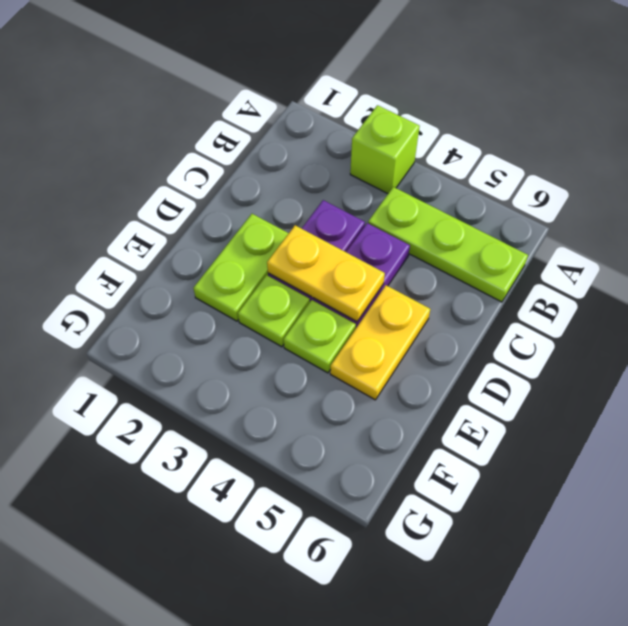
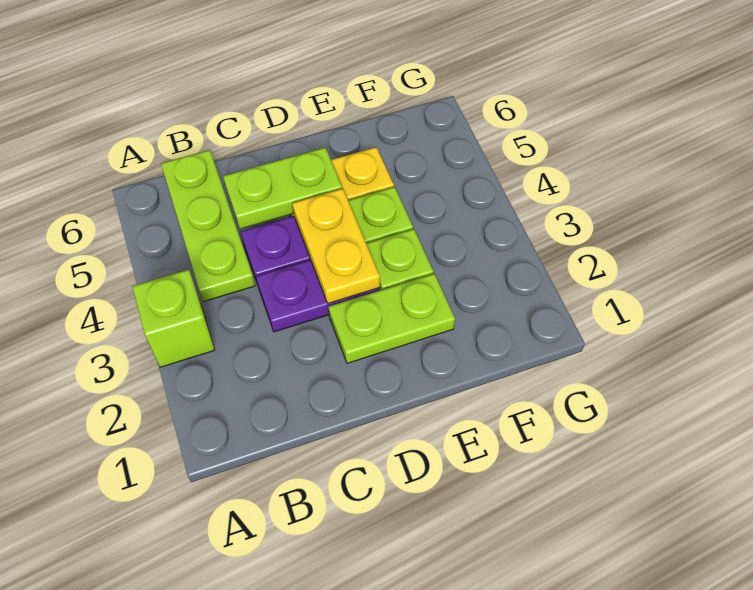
none -> lime plate C5:D5 level 2

